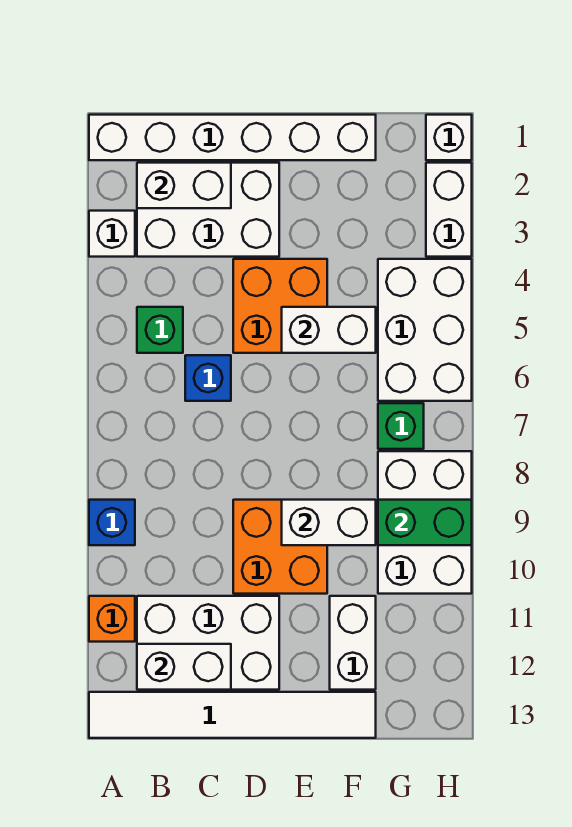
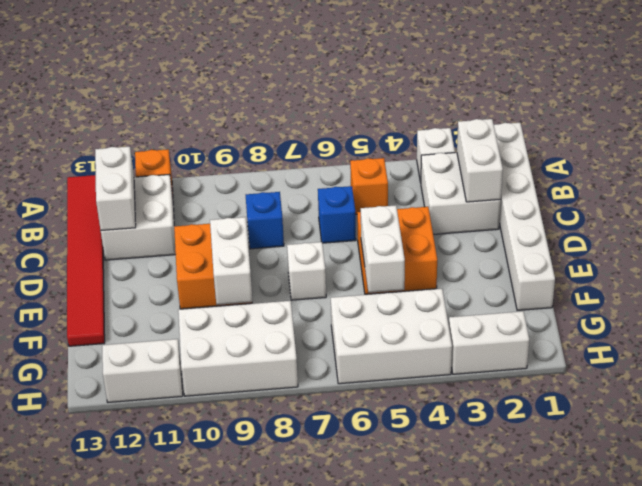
blue brick A9 level 1 -> blue brick C8 level 1
white tile A13:F13 level 1 -> red tile A13:F13 level 1
white brick B2:D3 level 1 -> white brick B2:C3 level 1
green brick B5 level 1 -> orange brick B5 level 1
white brick B11:D12 level 1 -> white brick B11:C12 level 1
white brick F11:F12 level 1 -> white brick H11:H12 level 1
green brick G7 level 1 -> none
green brick G9:H9 level 2 -> none
white brick H1 level 1 -> white brick E7 level 1

